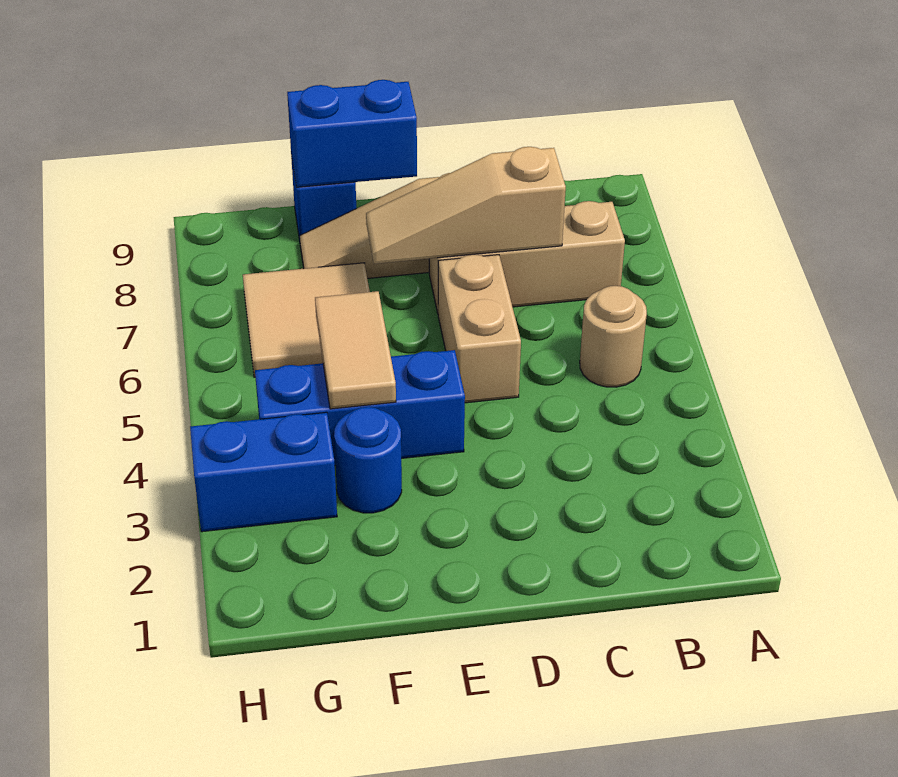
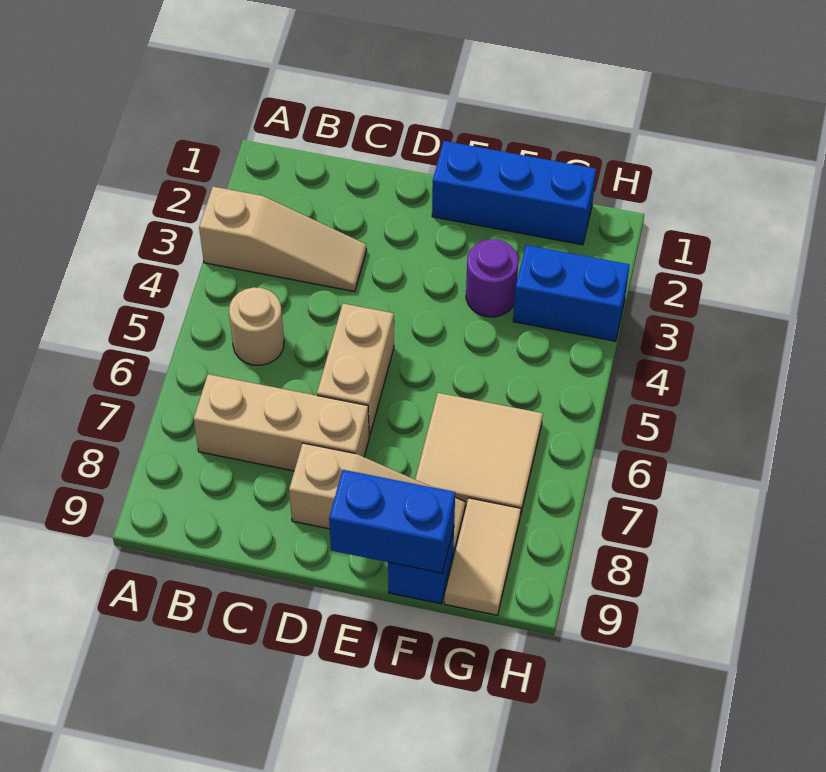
tan slope C7:E7 level 2 top C -> tan slope A3:C3 level 1 top A
blue brick E4:G4 level 1 -> blue brick E1:G1 level 1
blue round brick F3 level 1 -> purple round brick F3 level 1
tan tile F4:F5 level 2 -> tan tile G8:G9 level 1

